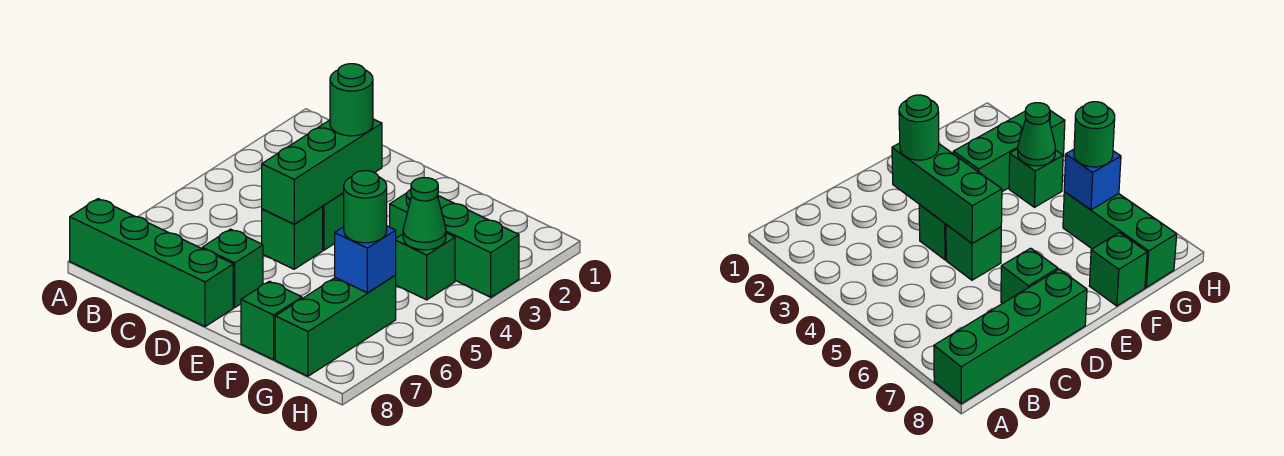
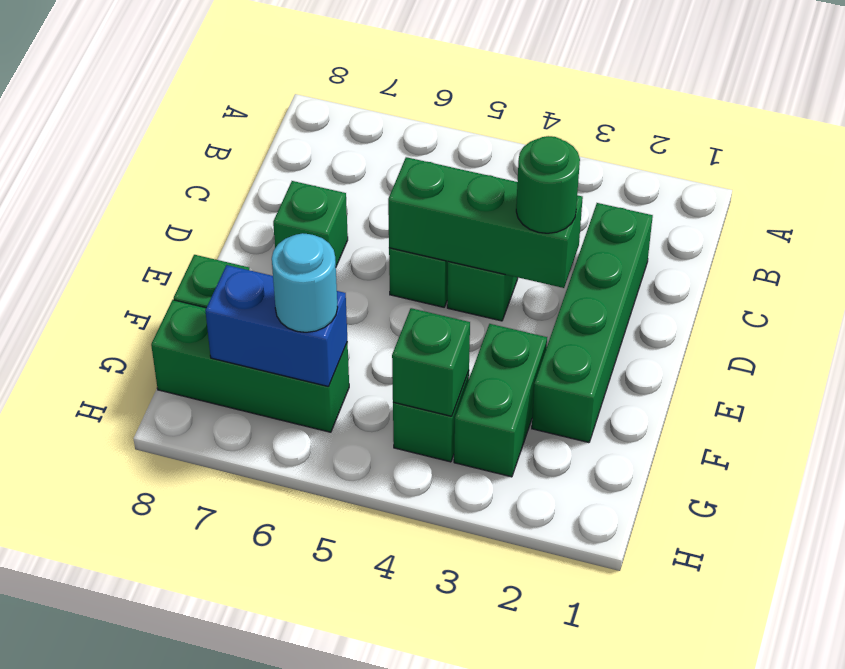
green brick A8:D8 level 1 -> green brick C2:F2 level 1
green brick F3:H3 level 1 -> green brick F3:G3 level 1
green cone G4 level 2 -> green brick G4 level 2
blue brick G6 level 2 -> blue brick G6:G7 level 2
green round brick G6 level 3 -> cyan round brick G6 level 3

